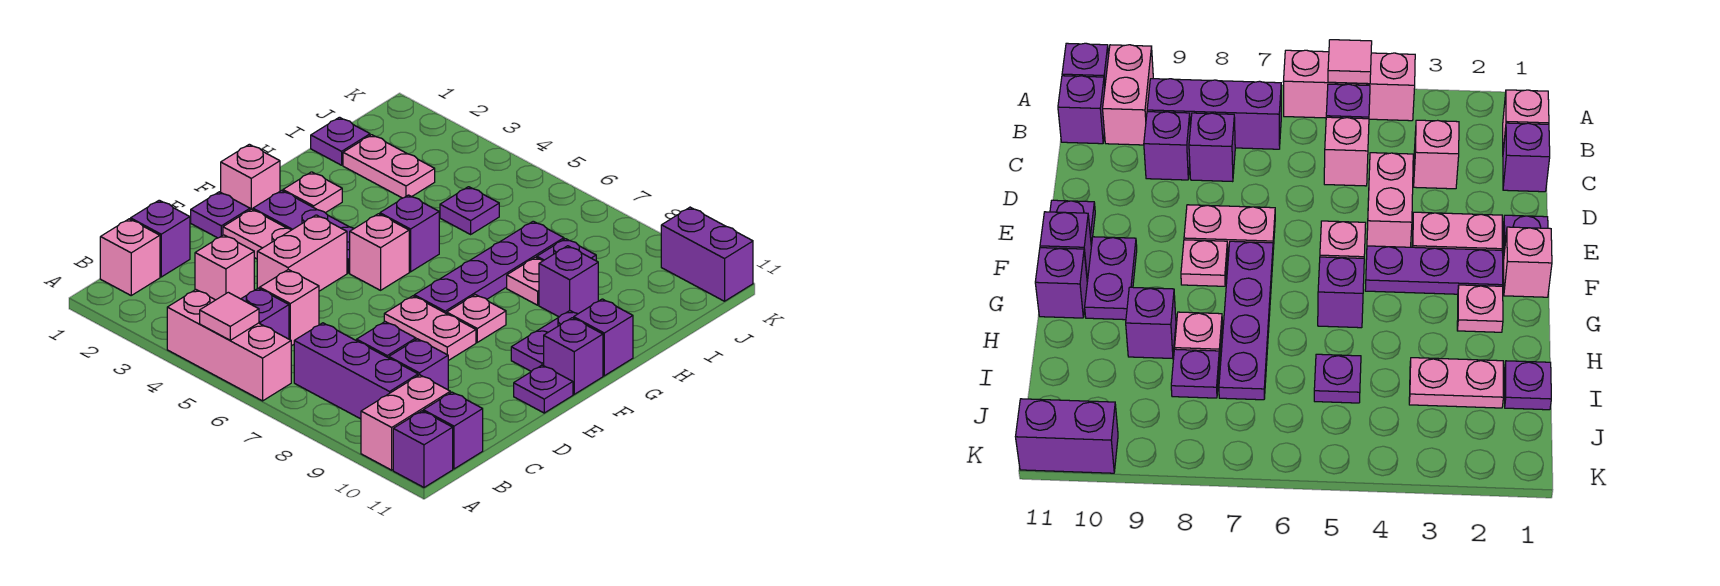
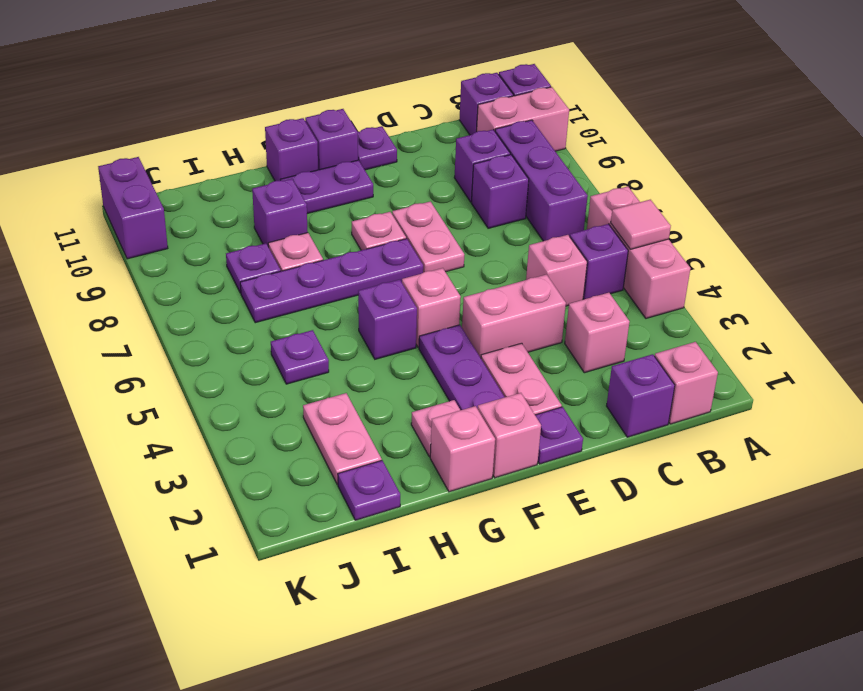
none -> pink brick G1 level 1

